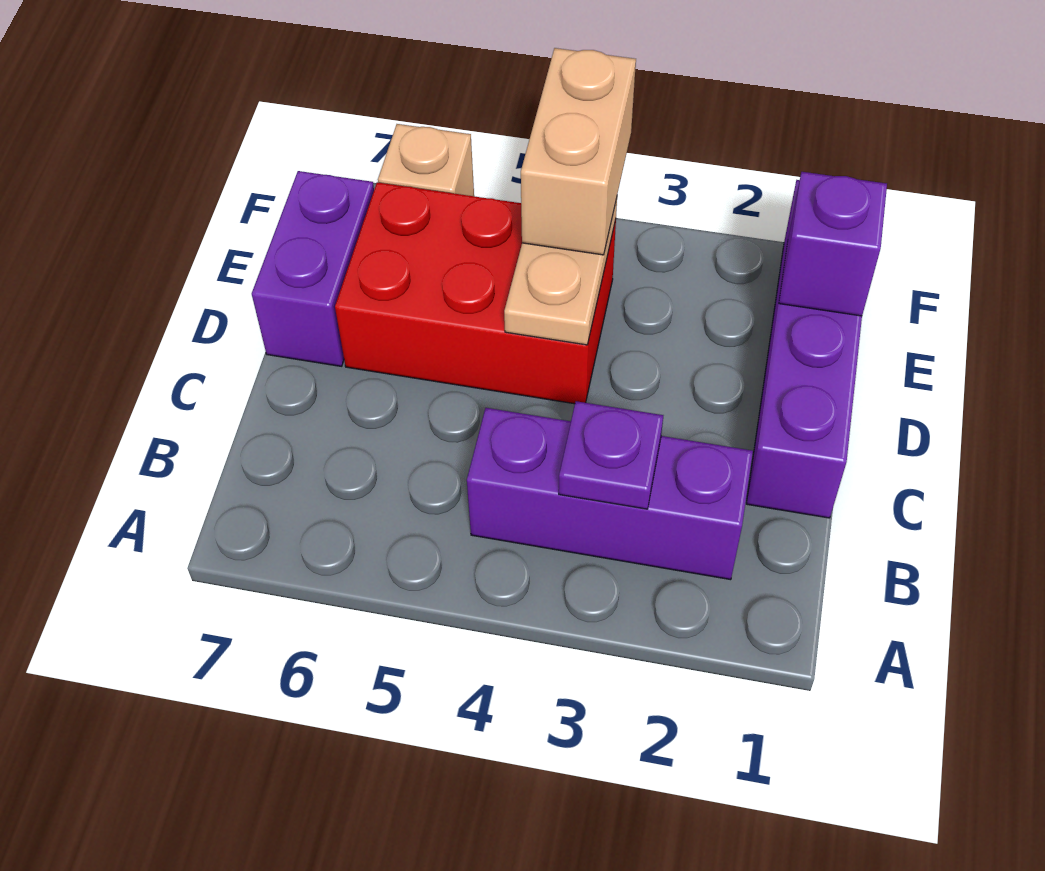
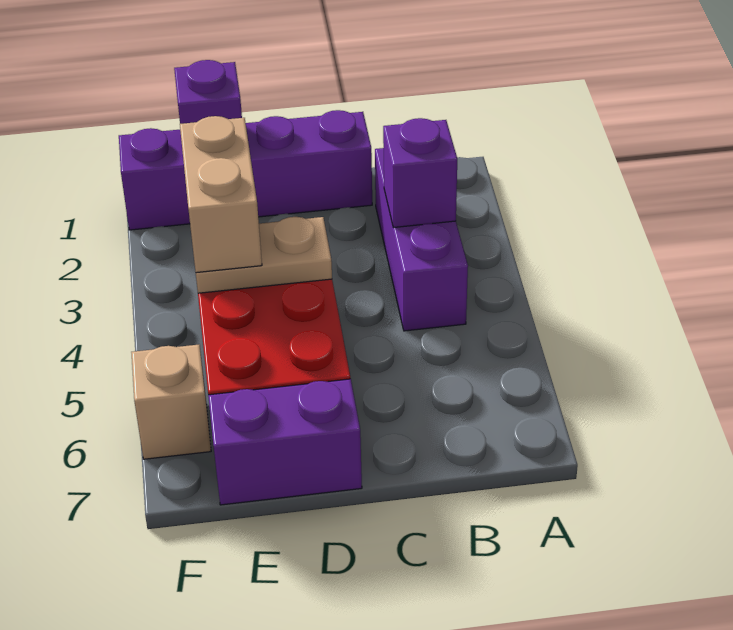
purple plate B3 level 2 -> purple brick B3 level 2
tan brick E4:F4 level 3 -> tan brick E3:E4 level 3

